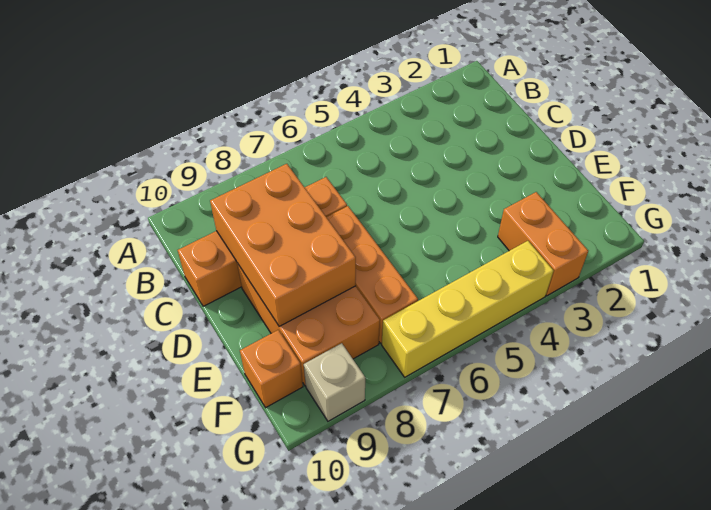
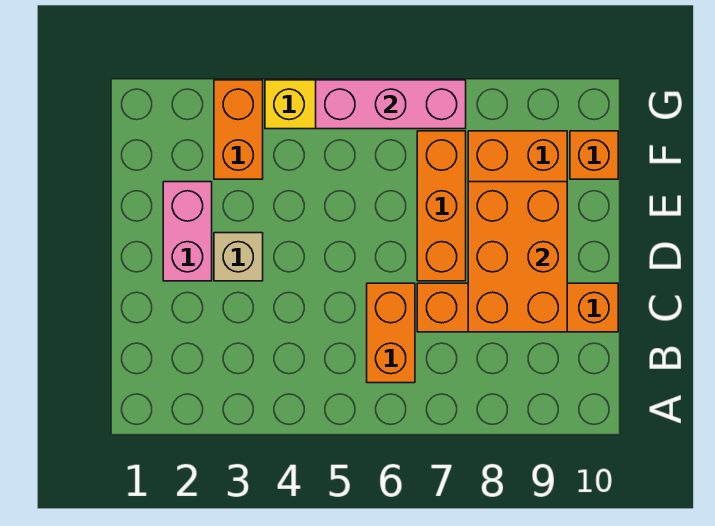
none -> orange brick B6:C6 level 1
none -> pink brick D2:E2 level 1
none -> pink brick G5:G7 level 2
tan brick G9 level 1 -> tan brick D3 level 1

